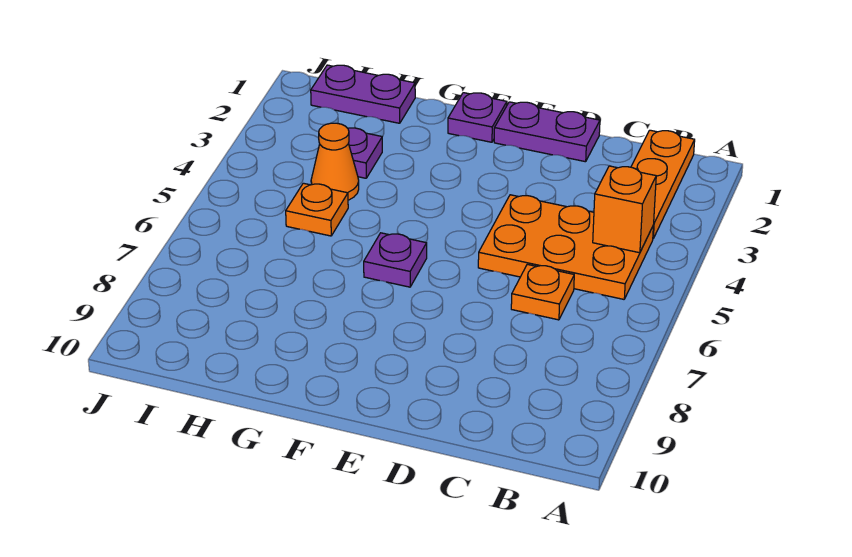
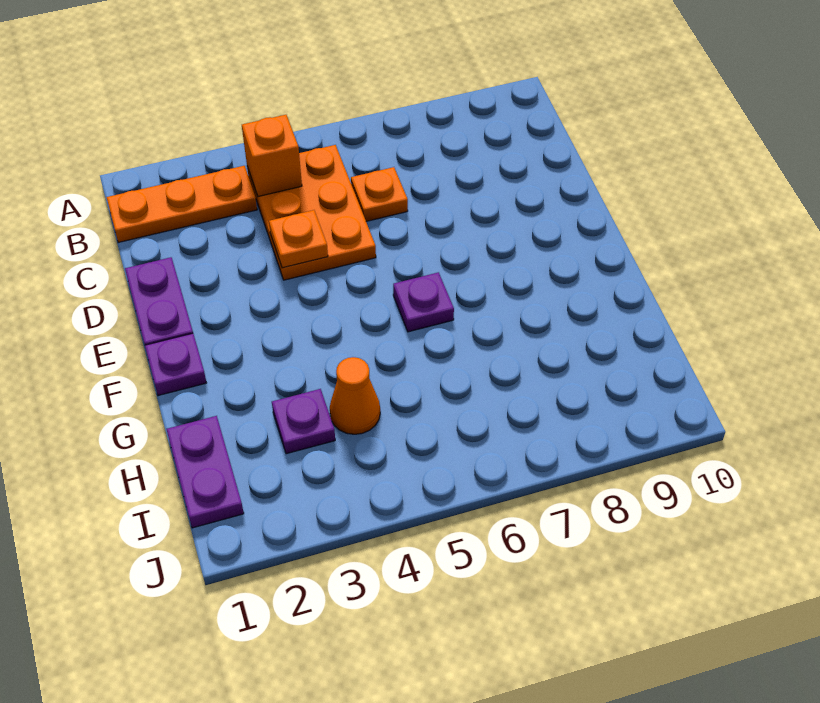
orange plate H5 level 1 -> orange plate D4 level 2

